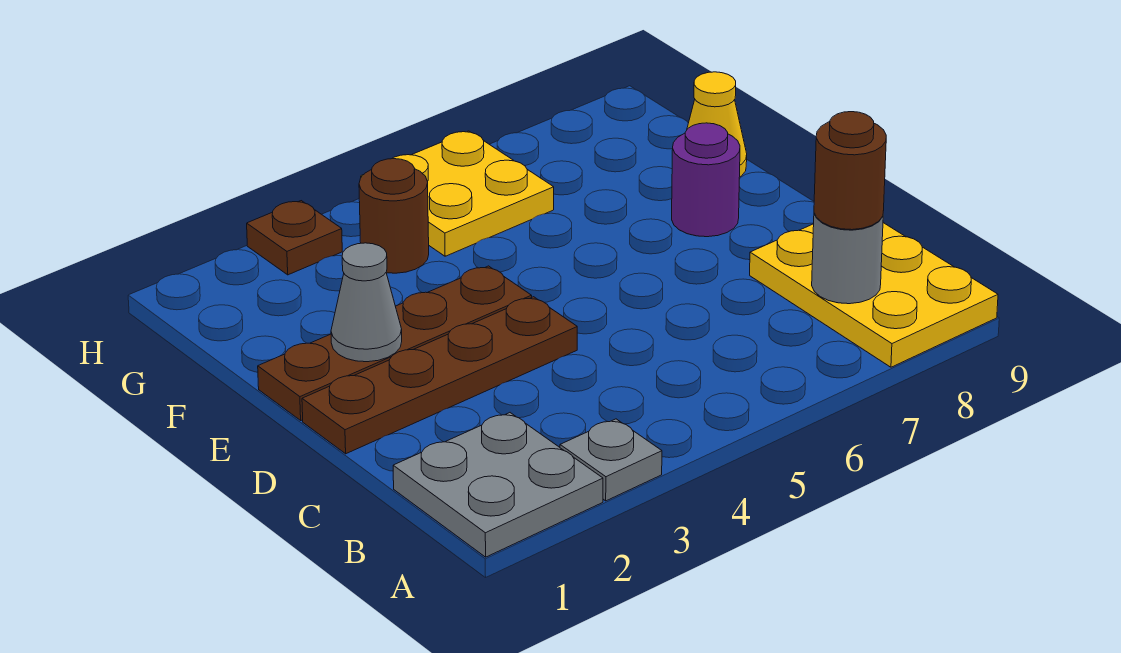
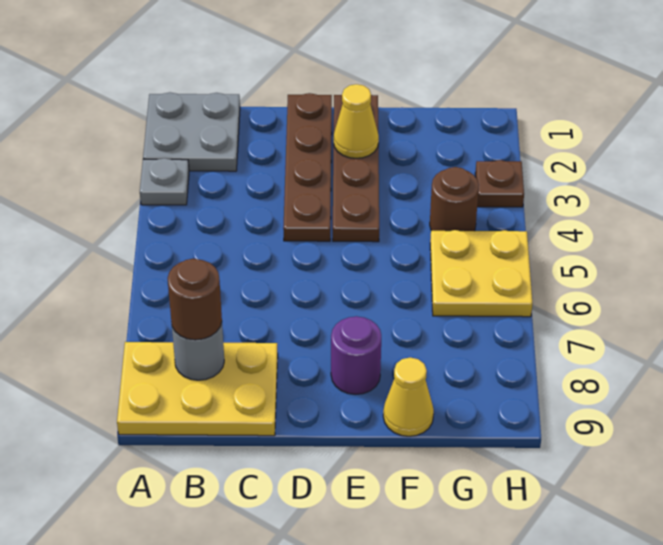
grey cone E2 level 2 -> yellow cone E2 level 2

